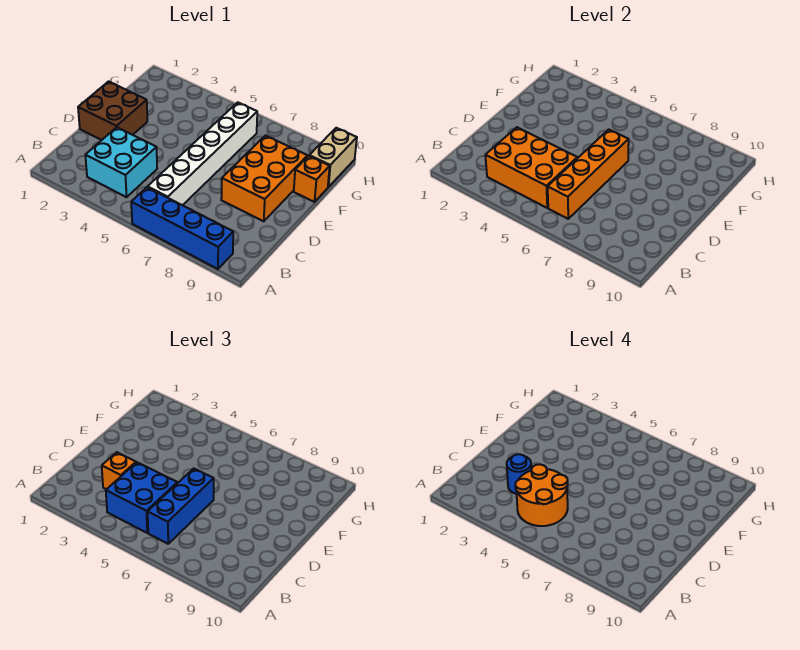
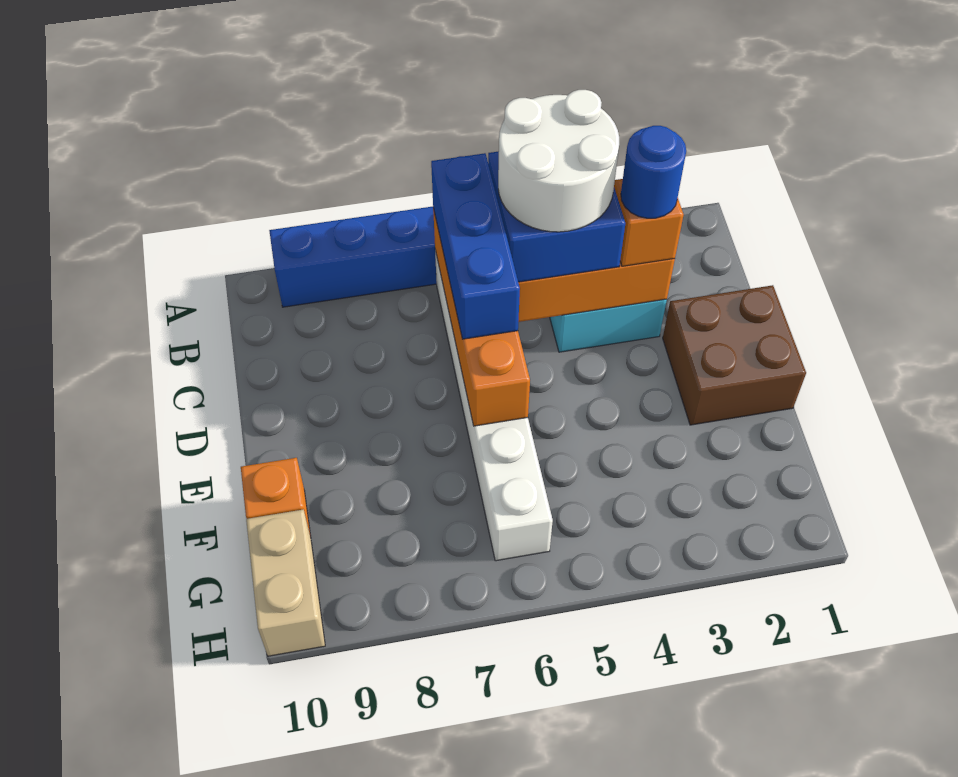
orange round brick B4:C5 level 4 -> white round brick B4:C5 level 4
orange brick D8:F9 level 1 -> none

